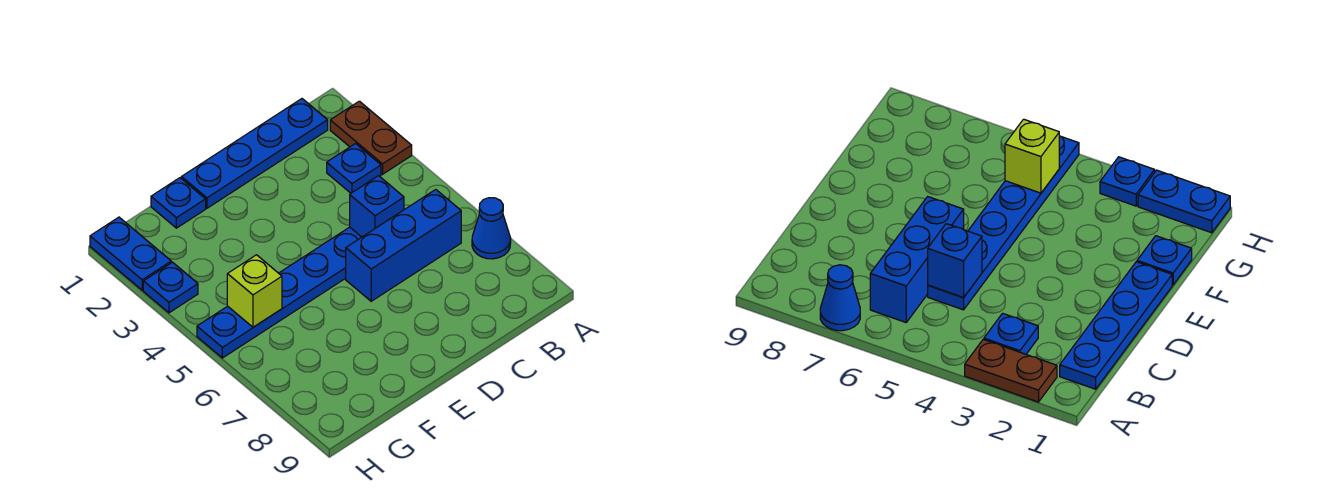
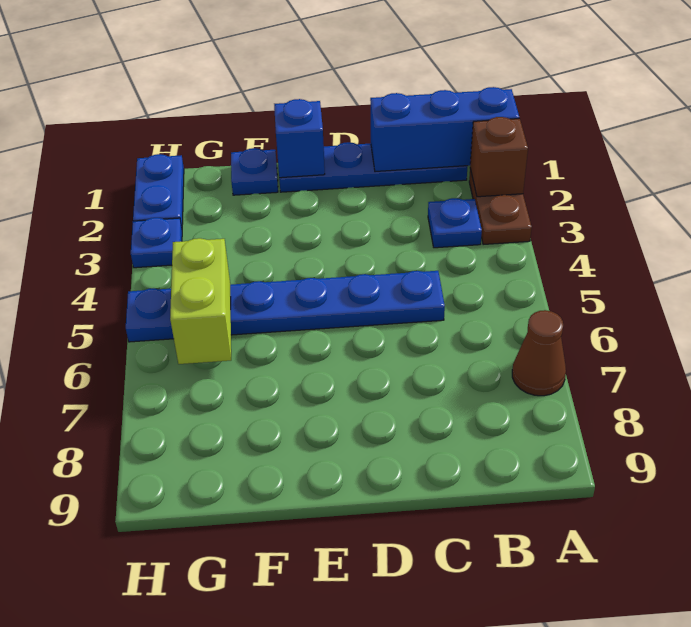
none -> brown brick A2 level 2
blue cone A7 level 1 -> brown cone A7 level 1
blue brick B6:D6 level 1 -> blue brick A1:C1 level 2
blue brick C5 level 2 -> blue brick E1 level 2
lime brick G5 level 2 -> lime brick G5:G6 level 2

